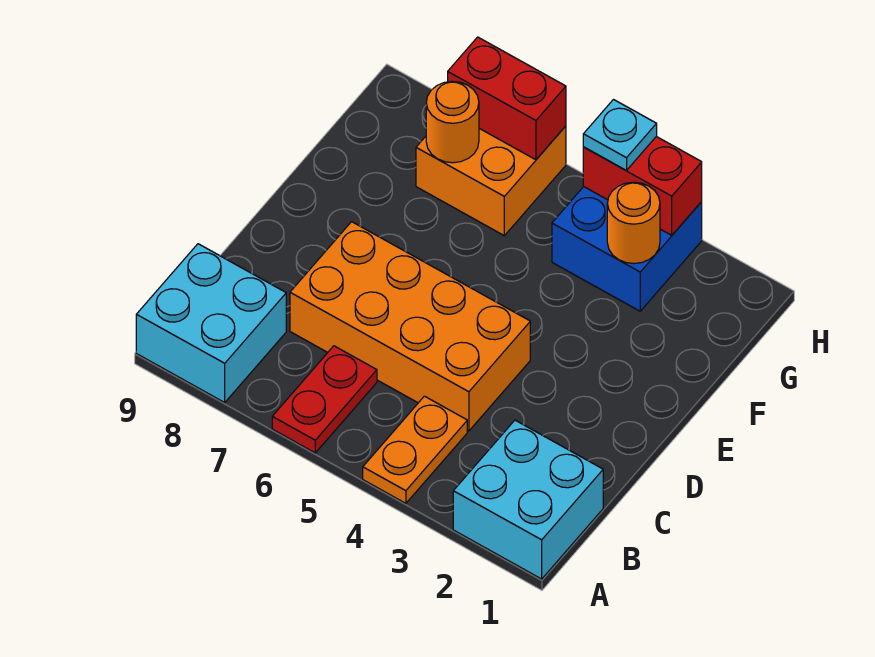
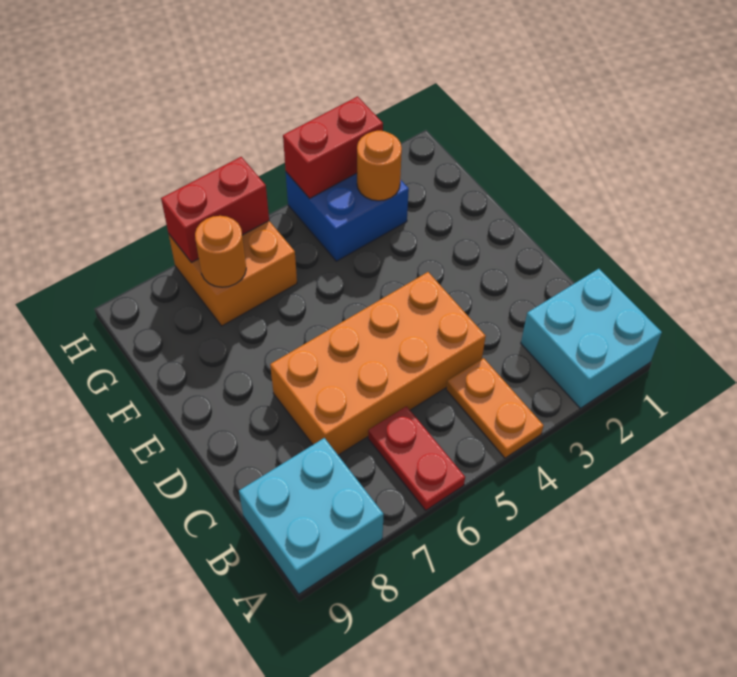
cyan plate H4 level 3 -> none

